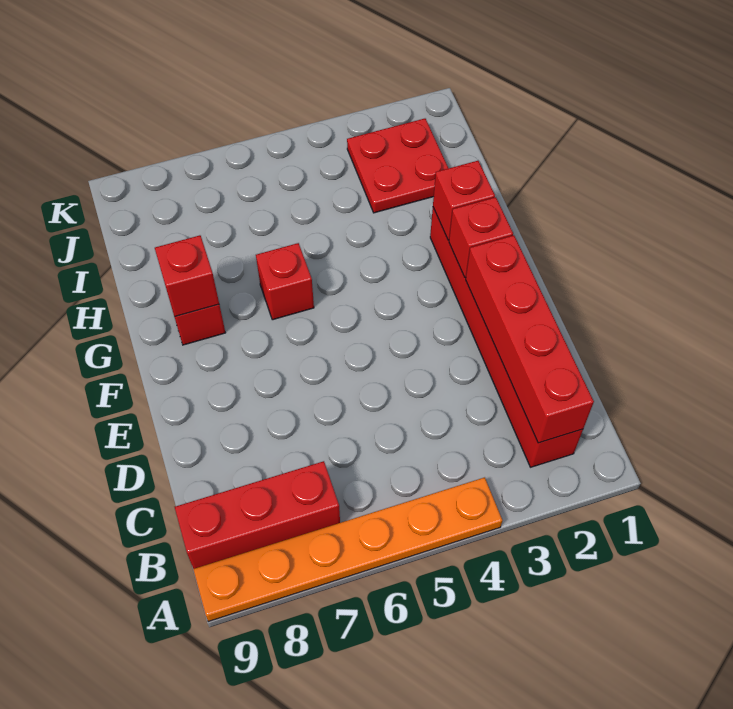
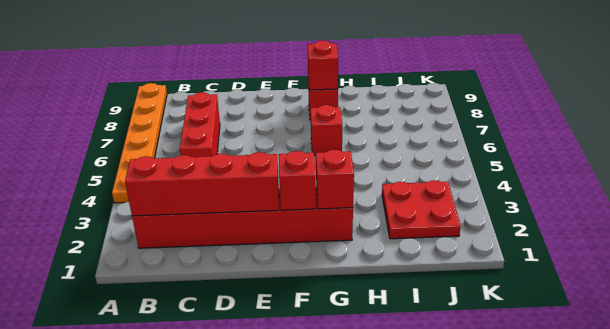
red brick B7:B9 level 1 -> red brick C5:C7 level 1

